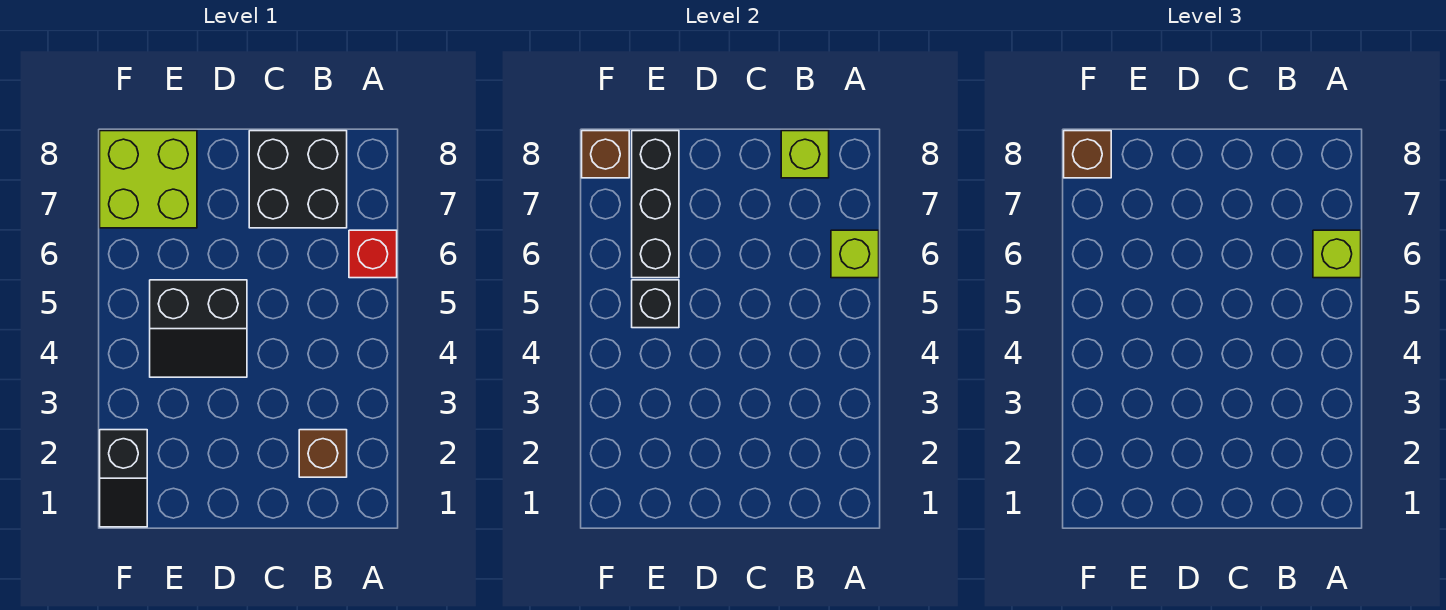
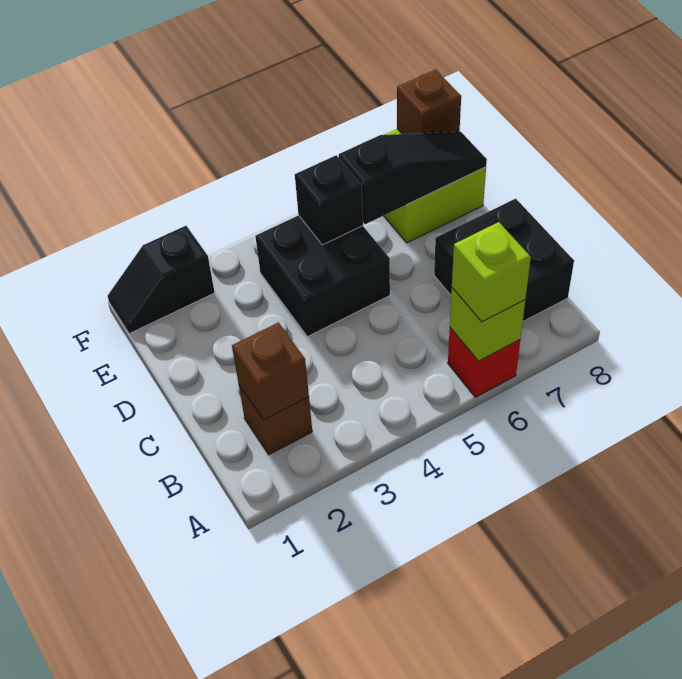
lime brick B8 level 2 -> none
black slope D4:E5 level 1 top 5 -> black brick D4:E5 level 1
black brick E6:E8 level 2 -> black slope E6:E8 level 2 top 6
brown brick F8 level 3 -> brown brick B2 level 2

